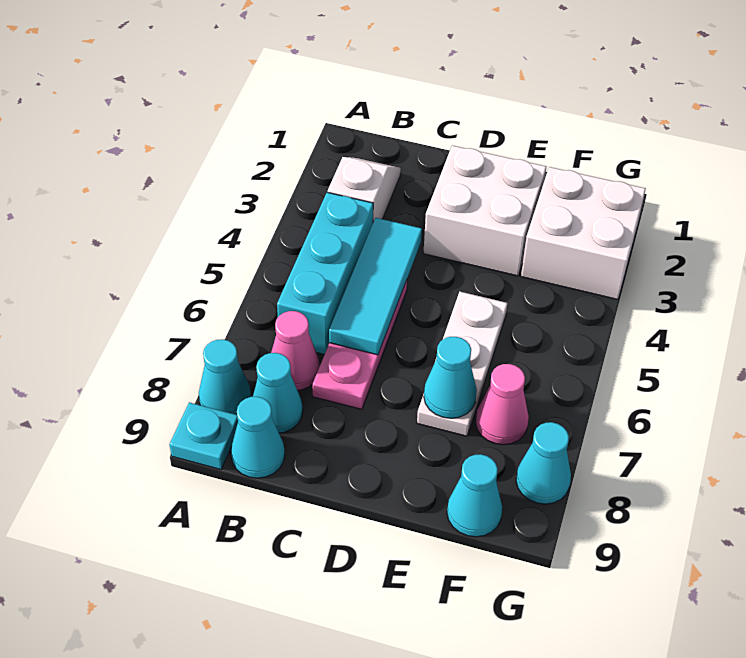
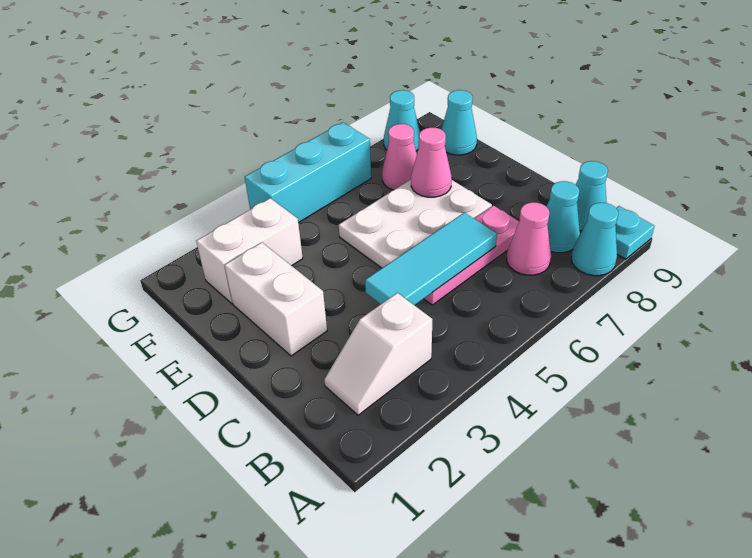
cyan brick B4:B6 level 1 -> cyan brick G4:G6 level 1
white brick D2:E3 level 1 -> white brick D2:E2 level 1
white plate E5:E7 level 1 -> white plate D5:E7 level 1
cyan cone E7 level 2 -> pink cone E7 level 2
white brick F2:G3 level 1 -> white brick F2:F3 level 1

